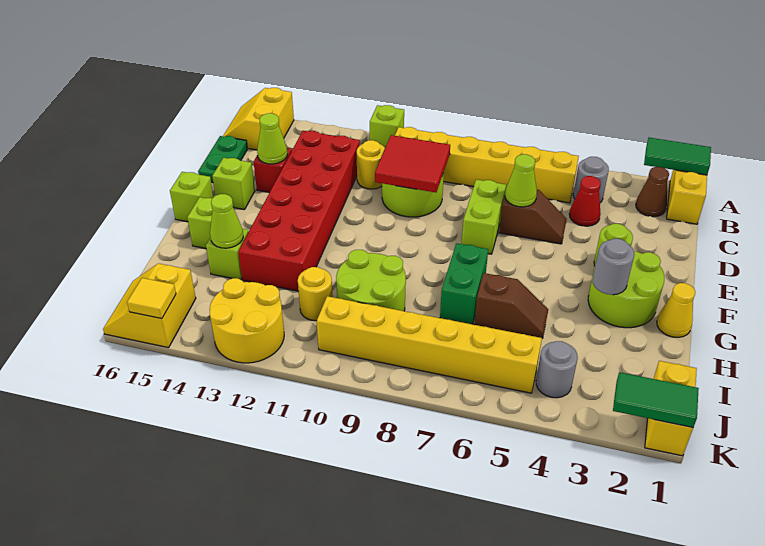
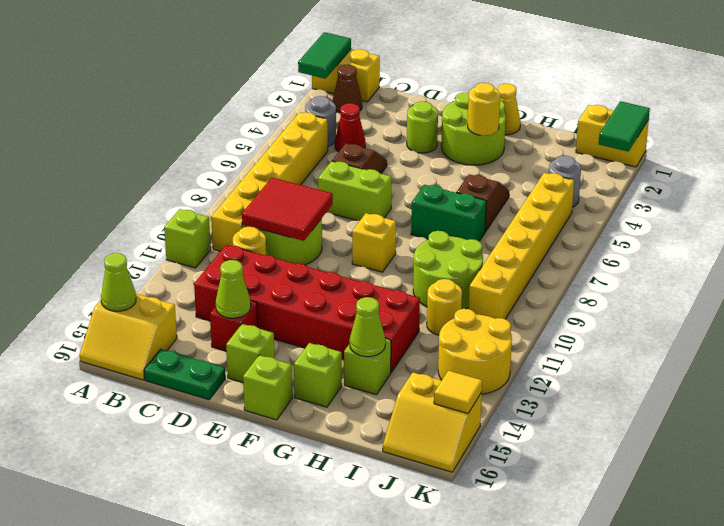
lime cone D6 level 2 -> lime cone A15 level 2
none -> yellow brick F9 level 1
grey round brick G3 level 2 -> yellow round brick G3 level 2

